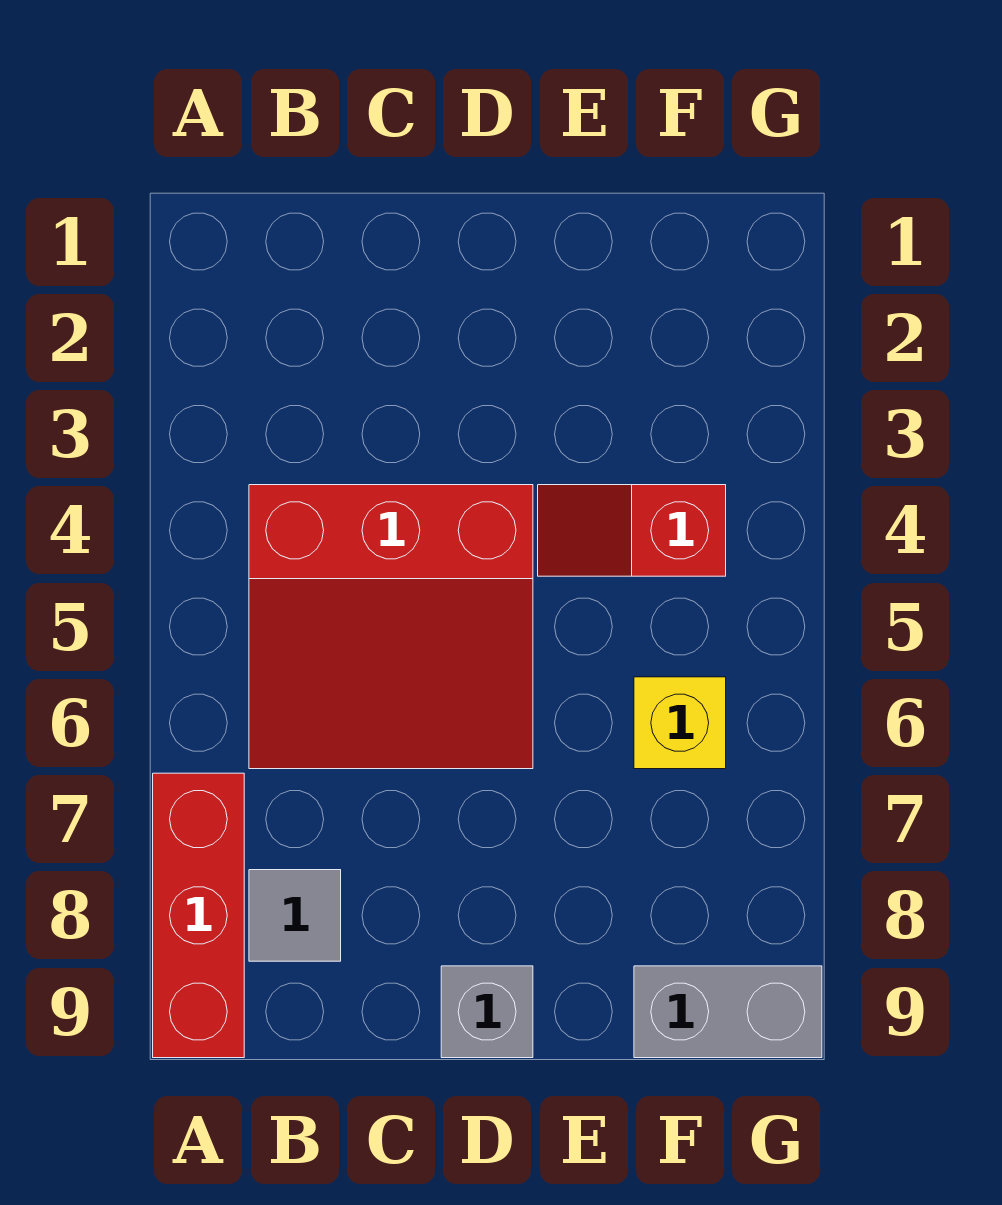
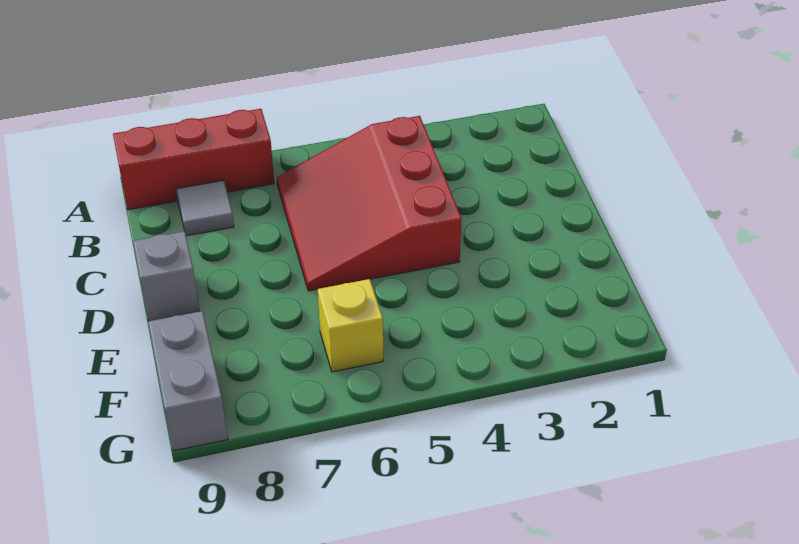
red slope E4:F4 level 1 top F -> none

